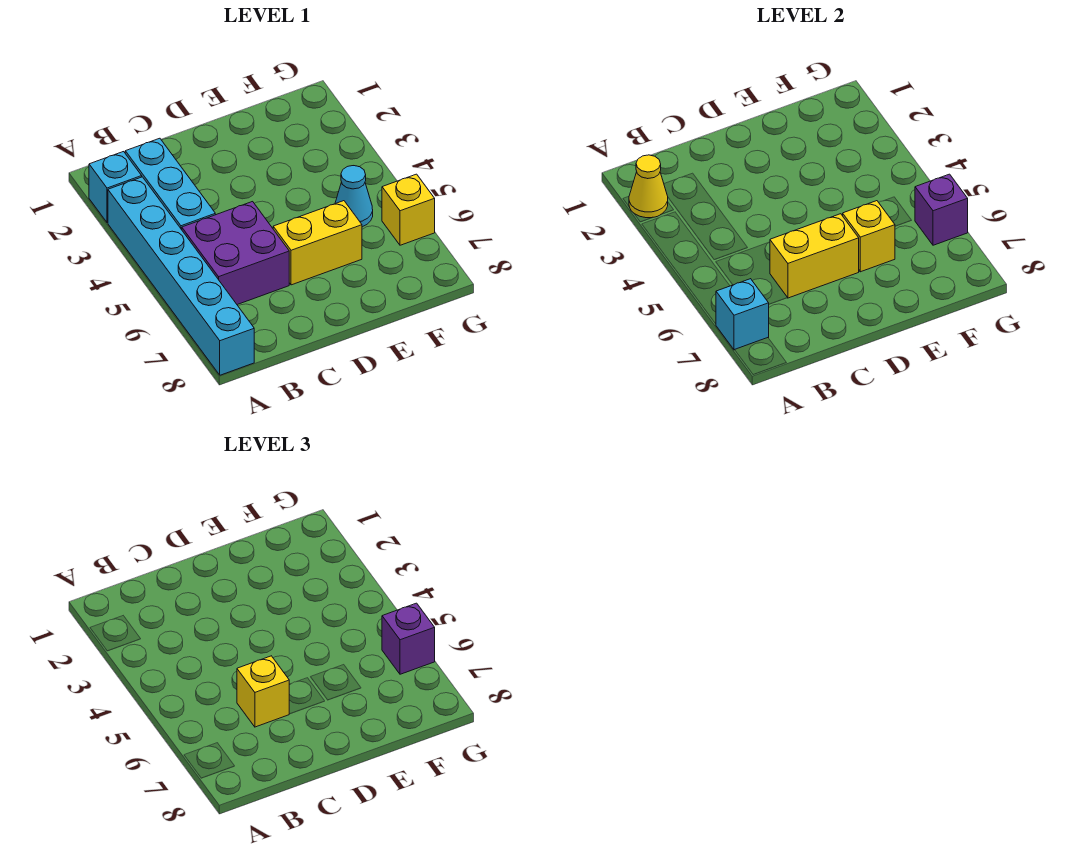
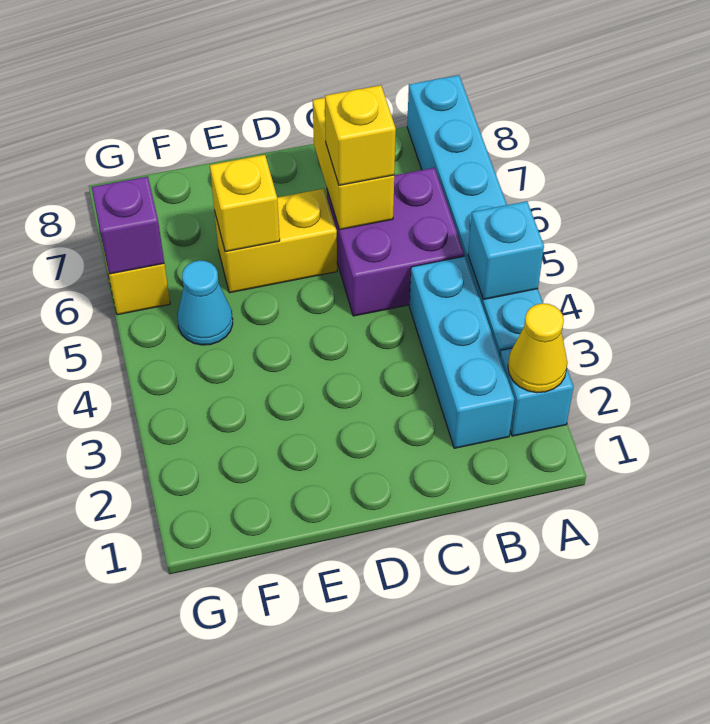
cyan brick A7 level 2 -> cyan brick A4 level 2
yellow brick C6:D6 level 2 -> yellow brick C6:C7 level 2
purple brick G6 level 3 -> none

